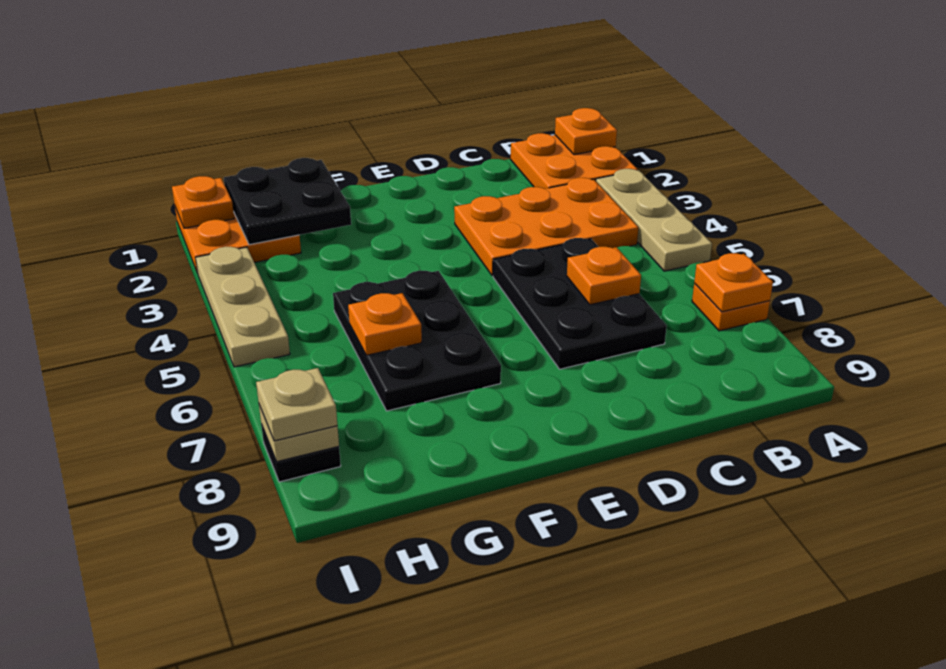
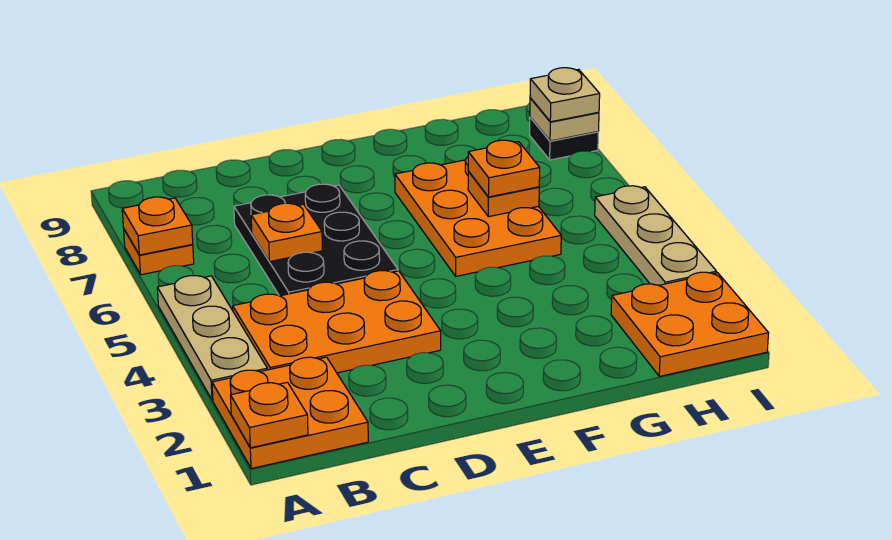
black plate F5:G7 level 1 -> orange plate F5:G7 level 1
black plate G1:H2 level 2 -> none
orange plate I1 level 2 -> orange plate G6 level 3

